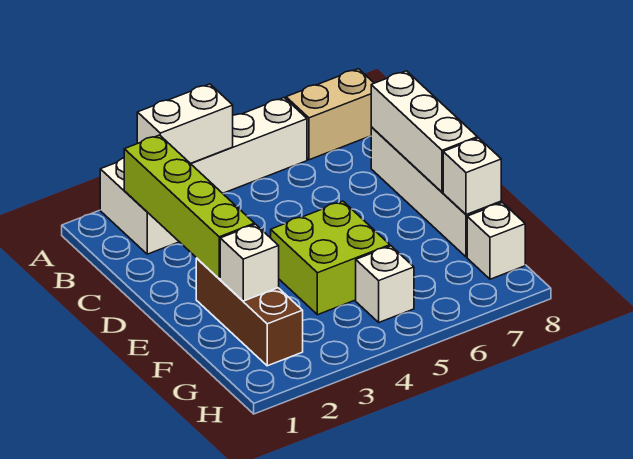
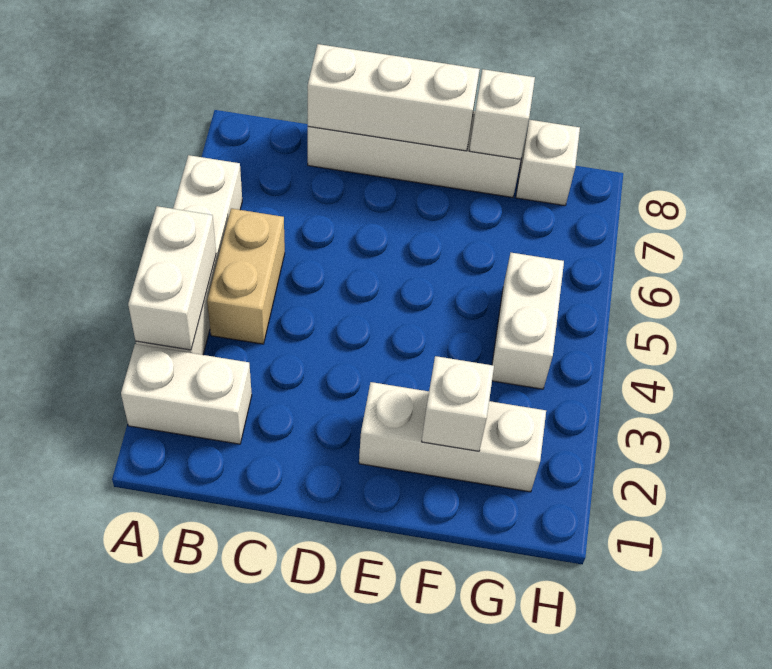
tan brick A7:A8 level 1 -> tan brick B4:B5 level 1
lime brick B2:E2 level 2 -> none
brown brick E2:G2 level 1 -> white brick E2:G2 level 1
lime brick E4:F5 level 1 -> none
white brick G5 level 1 -> white brick G4:G5 level 1

